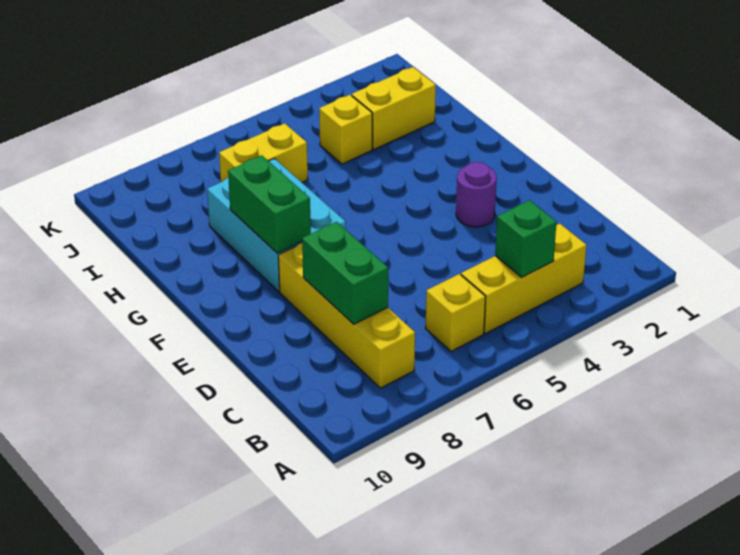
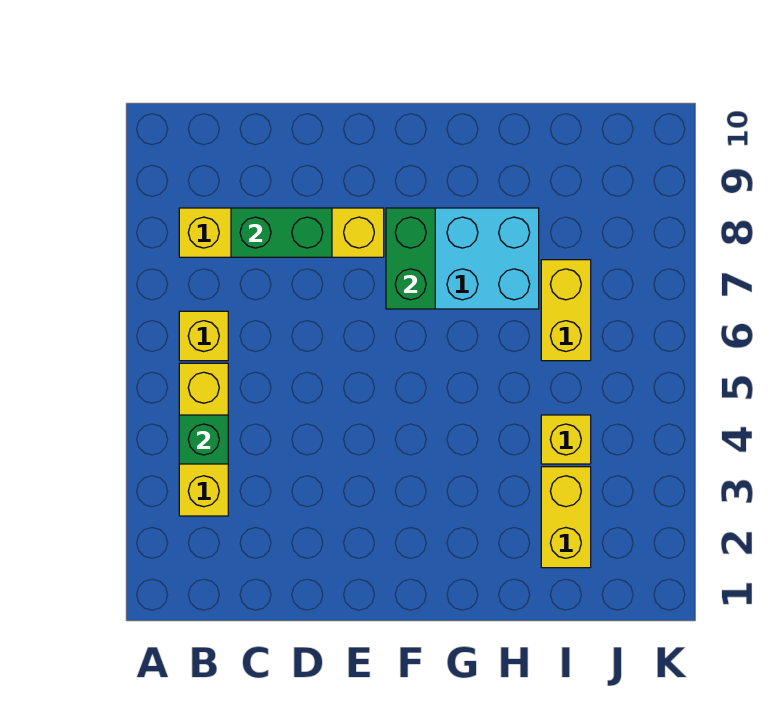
purple round brick E3 level 1 -> none
green brick F8:G8 level 2 -> green brick F7:F8 level 2

